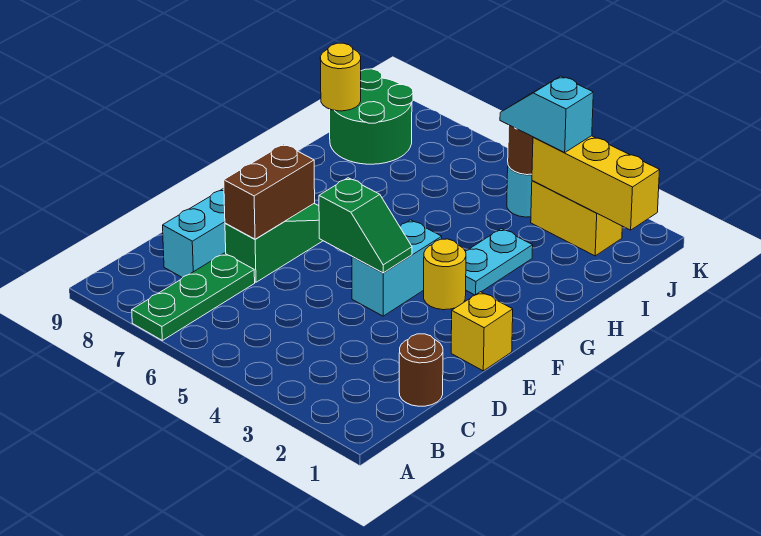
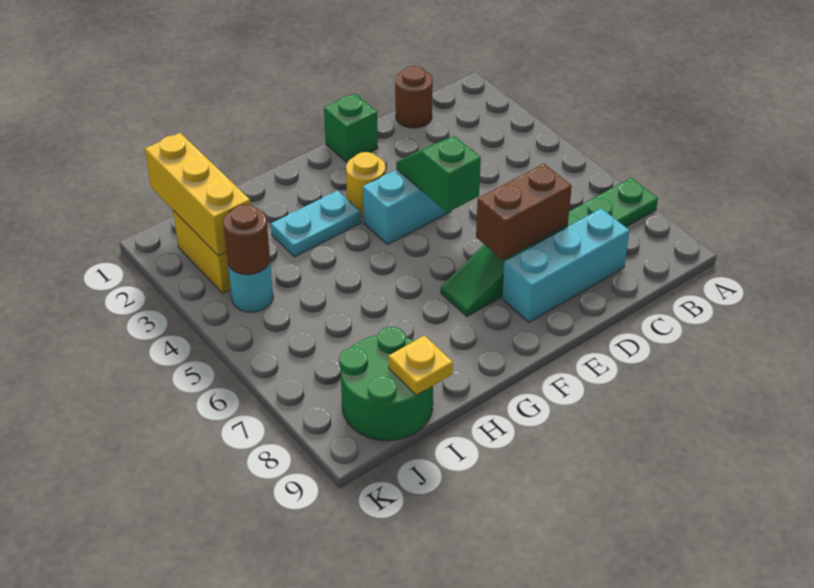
yellow brick E1 level 1 -> green brick E1 level 1
yellow round brick I9 level 2 -> yellow plate I9 level 2
cyan slope J3:J4 level 3 top 3 -> none

